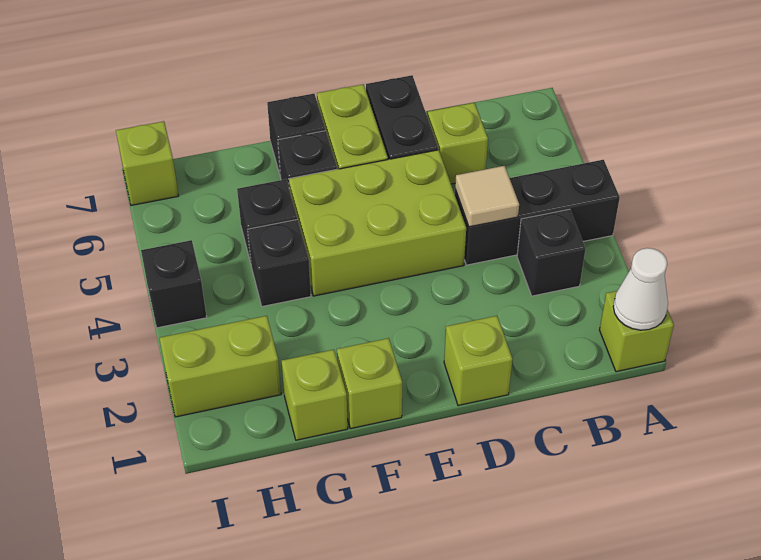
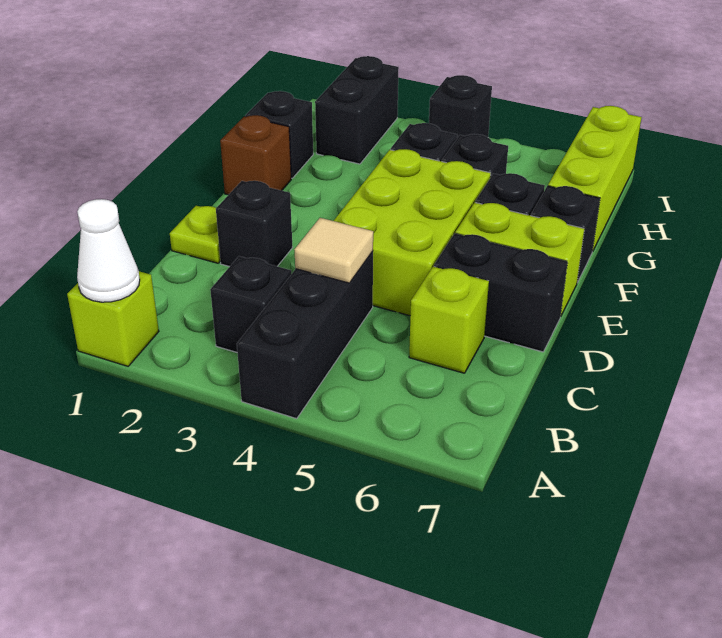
lime brick D1 level 1 -> lime plate D1 level 1
none -> black brick D2 level 1
lime brick F1 level 1 -> brown brick F1 level 1
lime brick G1 level 1 -> black brick G1 level 1
lime brick H2:I2 level 1 -> black brick H2:I2 level 1
lime brick I7 level 1 -> lime brick G7:I7 level 1

